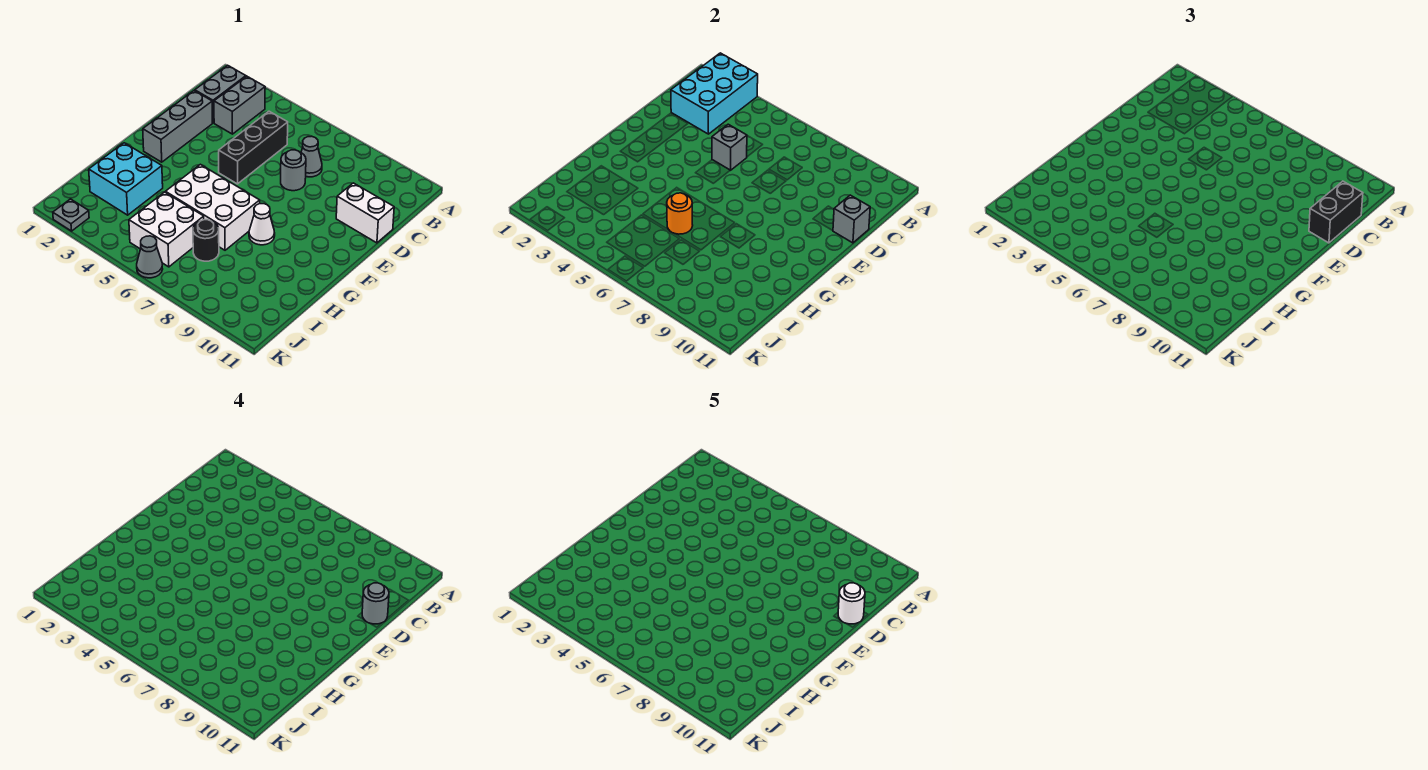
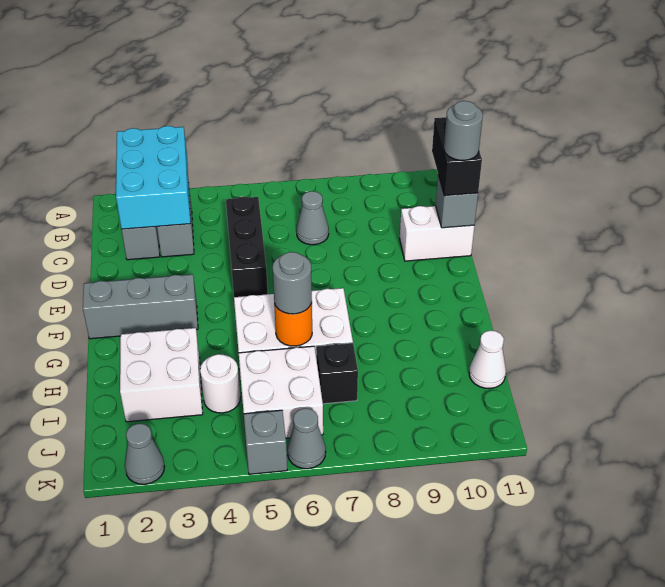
grey brick D2:F2 level 1 -> grey brick F1:F3 level 1
grey brick D5 level 2 -> grey brick K5 level 1
grey round brick D7 level 1 -> grey round brick H6 level 3
white round brick D11 level 5 -> white round brick I4 level 1
white cone G8 level 1 -> white cone I11 level 1
cyan brick H2:I3 level 1 -> white brick H2:I3 level 1
black round brick I7 level 1 -> black brick I7 level 1
grey plate K2 level 1 -> grey cone K2 level 1

